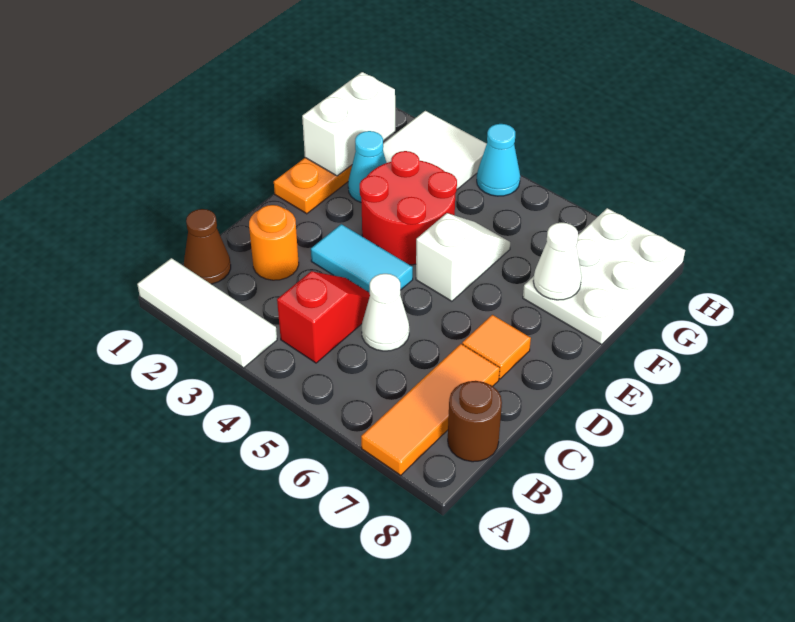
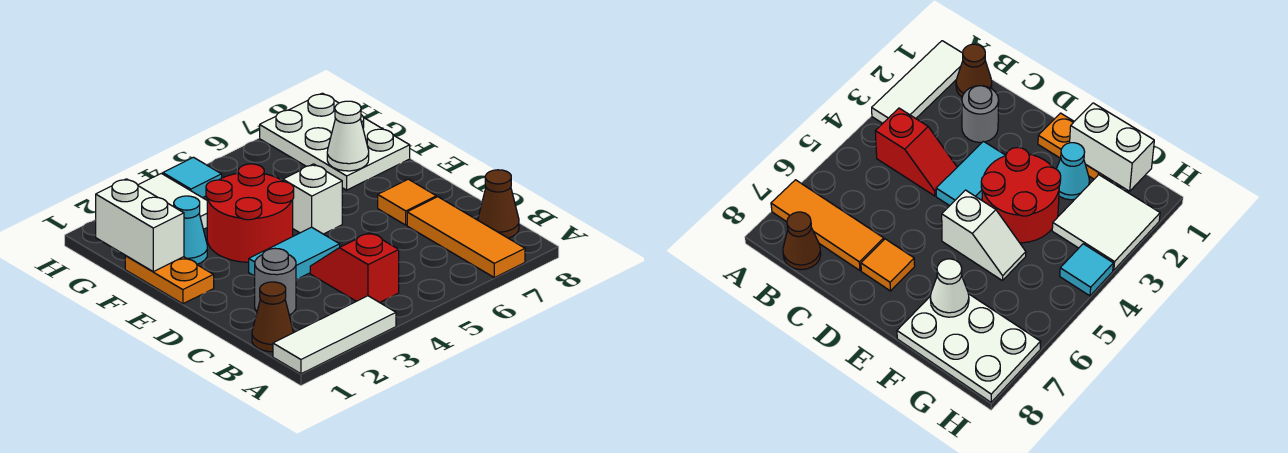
brown round brick B8 level 1 -> brown cone B8 level 1
orange round brick C2 level 1 -> grey round brick C2 level 1
white cone C5 level 1 -> none
cyan cone H4 level 1 -> cyan tile H4 level 1

